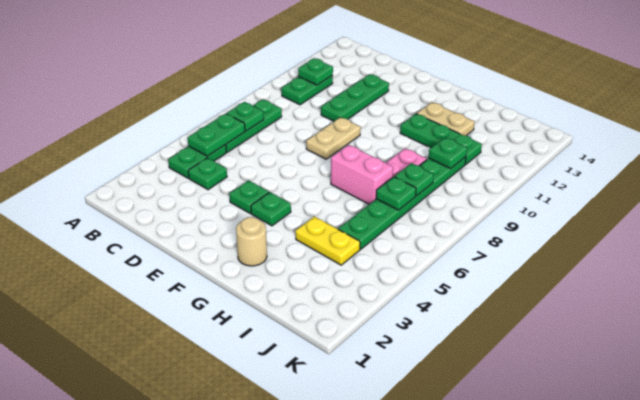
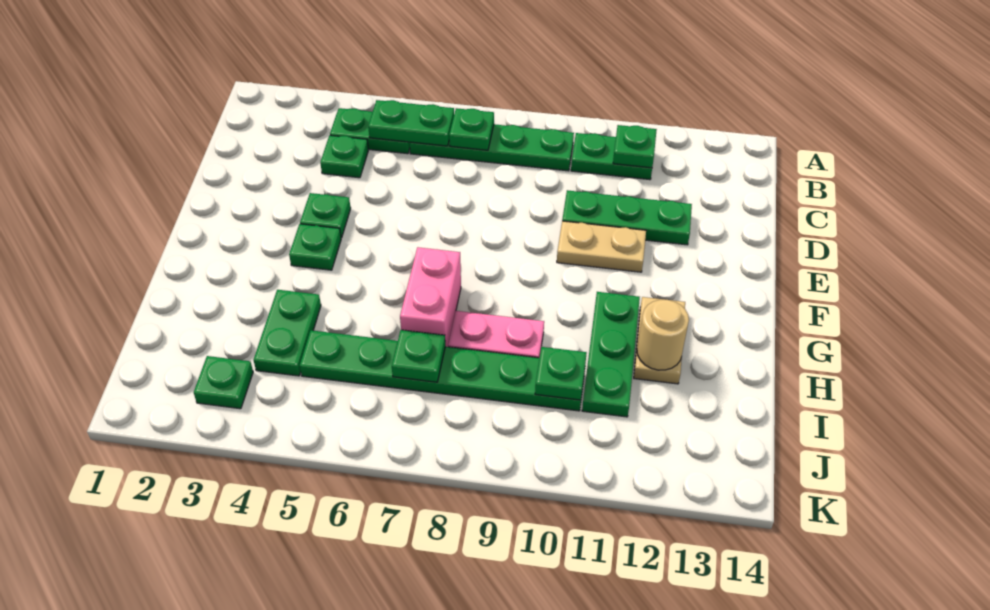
green plate B6:B8 level 1 -> green plate B6:B9 level 1
tan plate E8:E9 level 1 -> tan plate E10:E11 level 1
tan round brick G2 level 1 -> tan round brick H12 level 2
yellow plate H4:I4 level 1 -> green plate H4:I4 level 1
green plate I8 level 2 -> green plate J3 level 1

